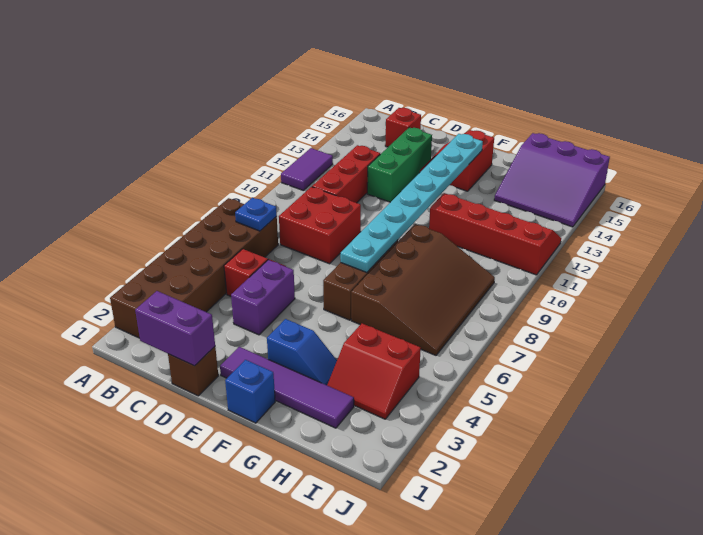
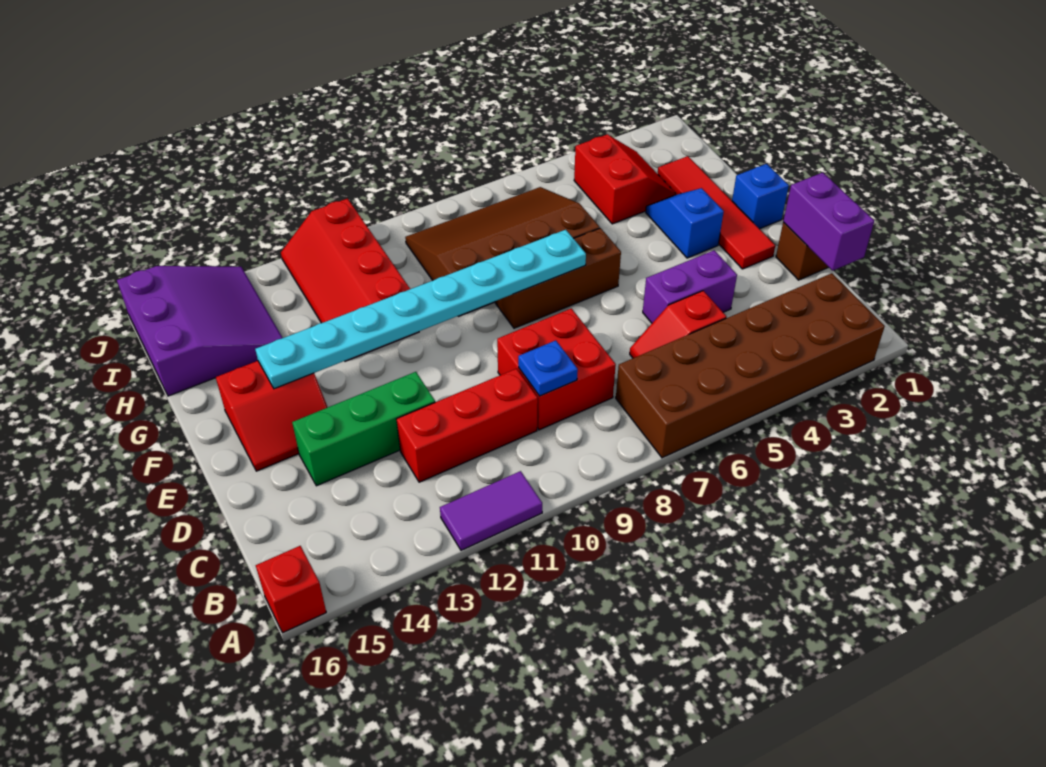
blue plate B7 level 2 -> blue plate C9 level 2
red brick C15 level 1 -> red brick A16 level 1
purple tile E2:H2 level 1 -> red tile E2:H2 level 1

